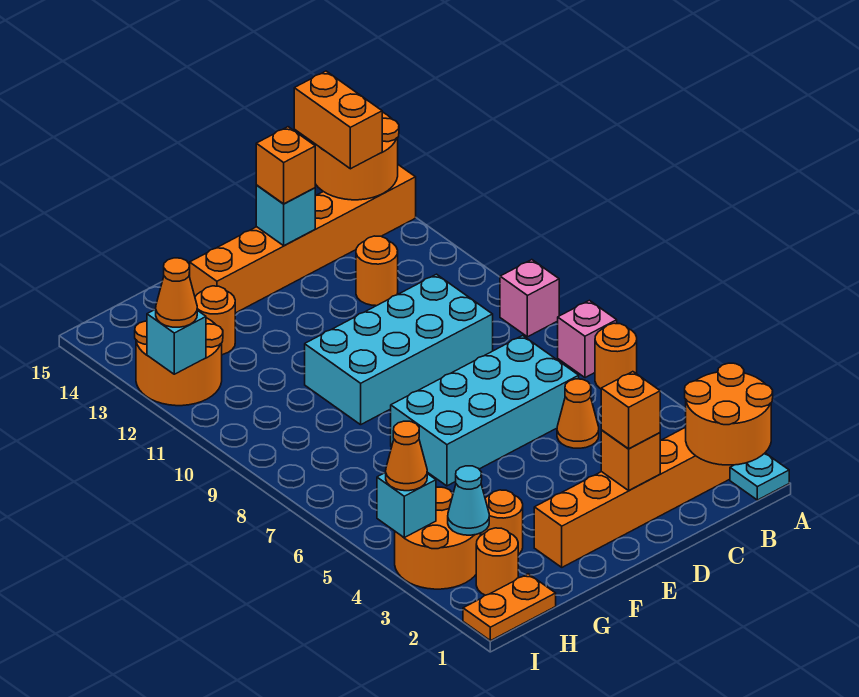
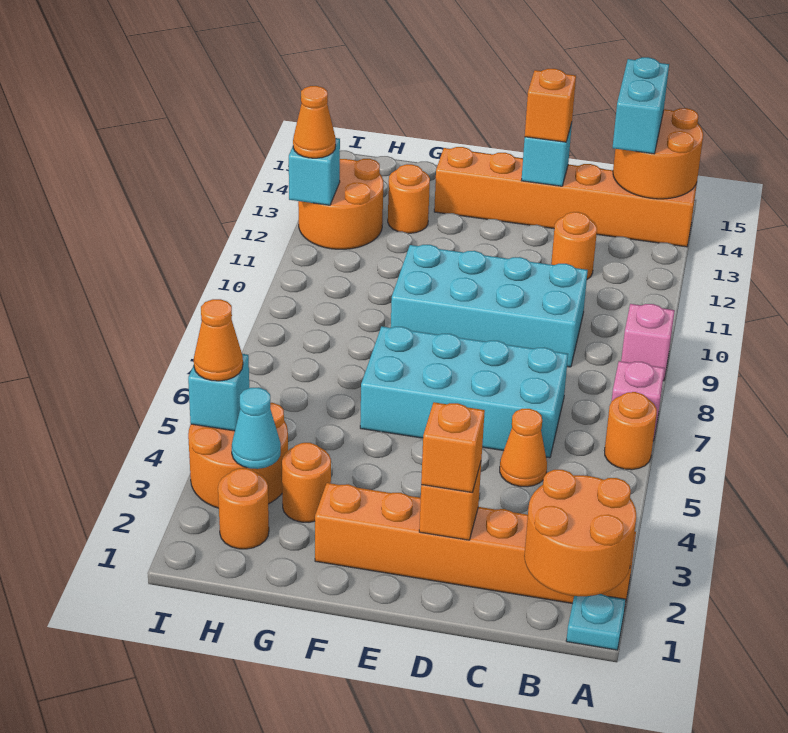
orange brick B14:B15 level 3 -> cyan brick B14:B15 level 3
orange plate H1:I1 level 1 -> none

